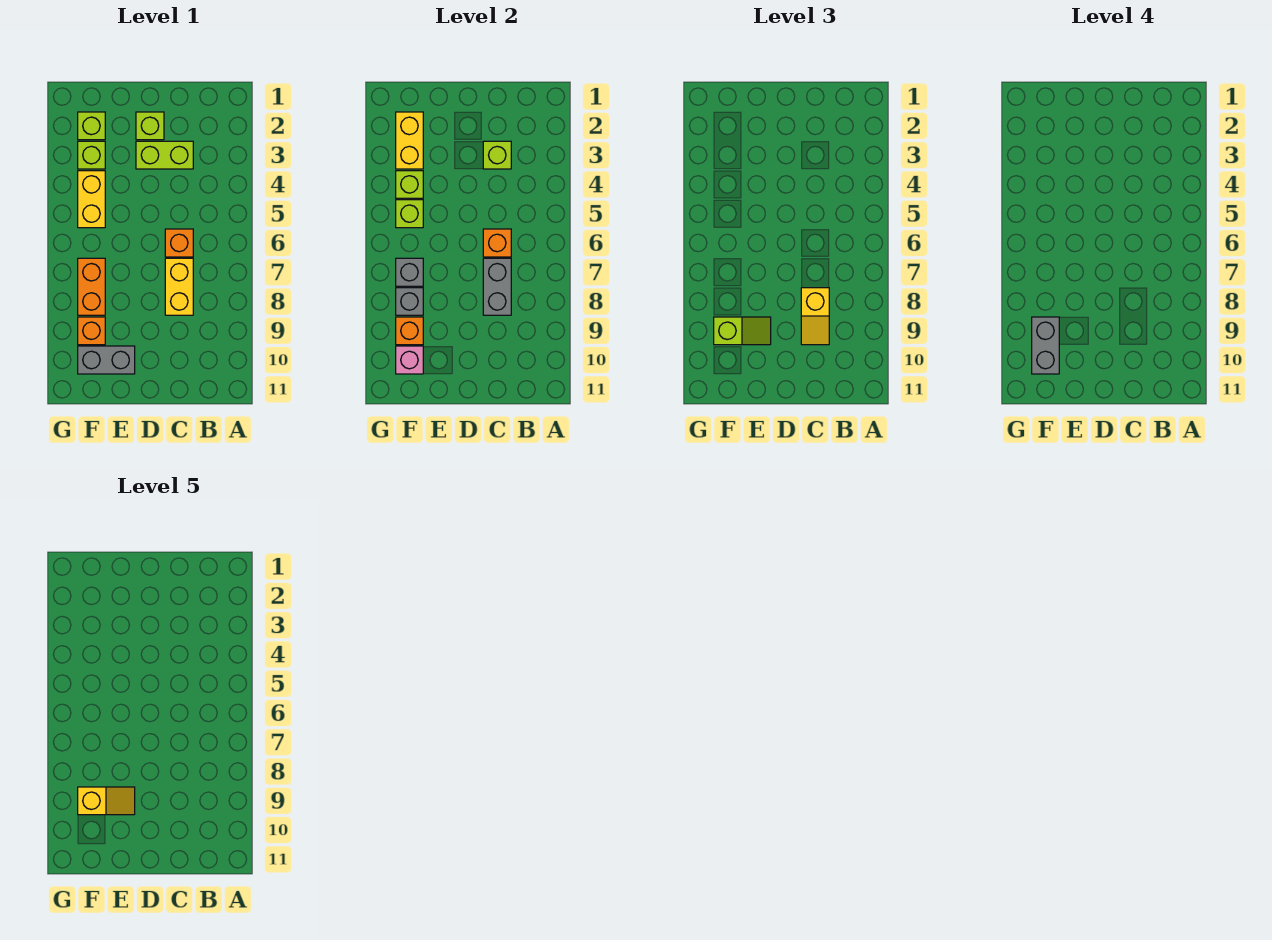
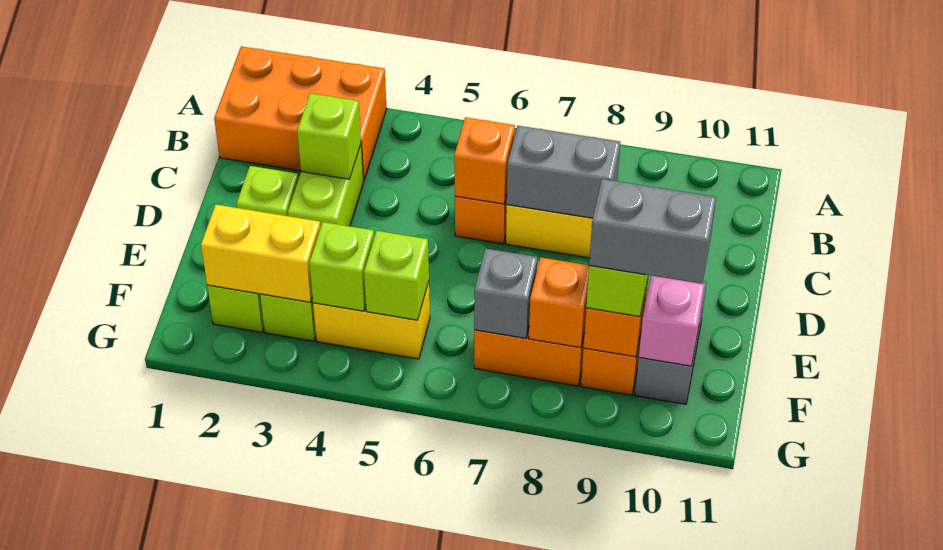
none -> orange brick A1:B3 level 1
yellow slope C8:C9 level 3 top 8 -> none
yellow slope E9:F9 level 5 top F -> none
grey brick F8 level 2 -> orange brick F8 level 2

